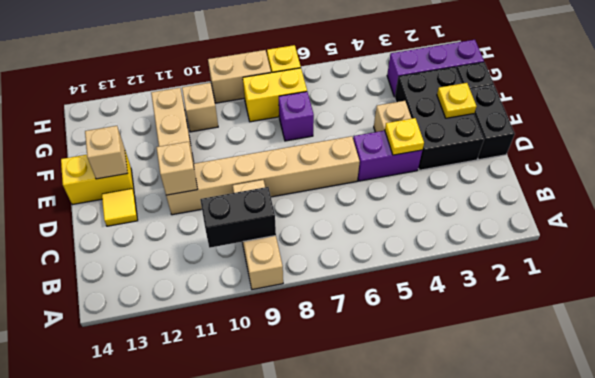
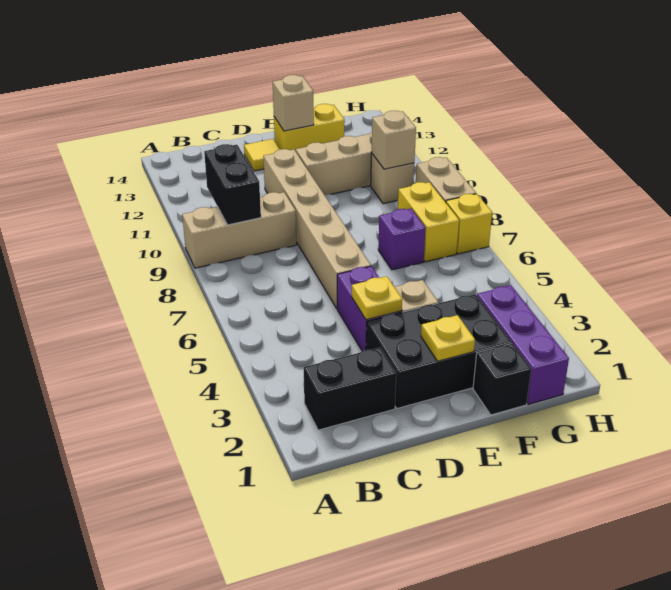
black brick D1:E1 level 1 -> black brick B2:C2 level 1
tan brick D11 level 2 -> tan brick G10 level 2
yellow brick E13:E14 level 1 -> yellow brick E13:F13 level 1

